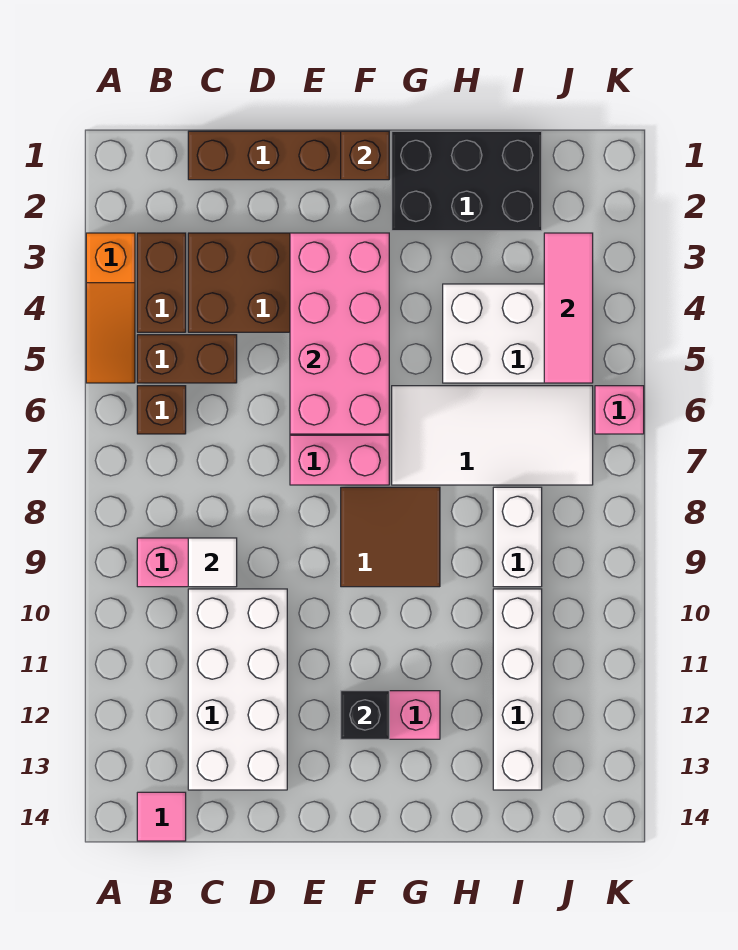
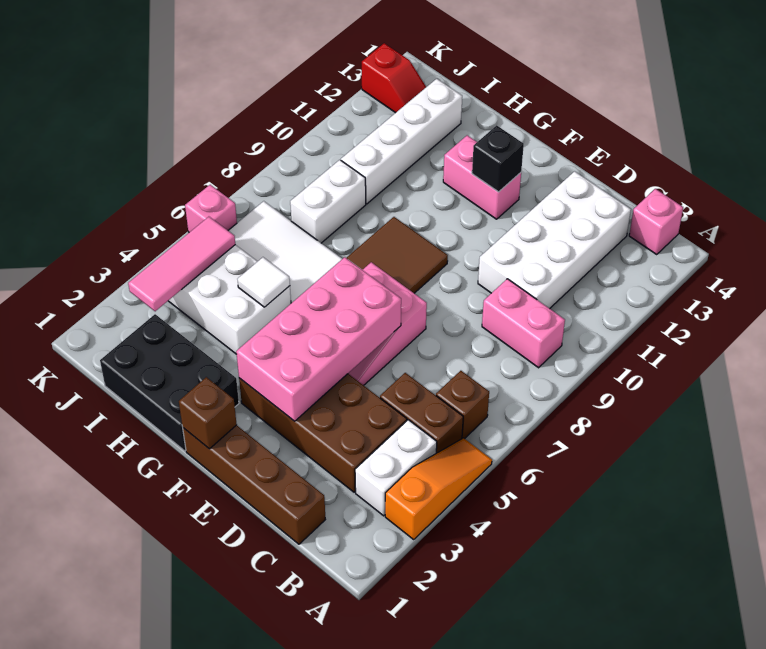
brown brick B3:B4 level 1 -> white brick B3:B4 level 1
pink tile B14 level 1 -> pink brick B14 level 1
white tile C9 level 2 -> white tile H5 level 2
none -> red slope J13:K13 level 1 top K

